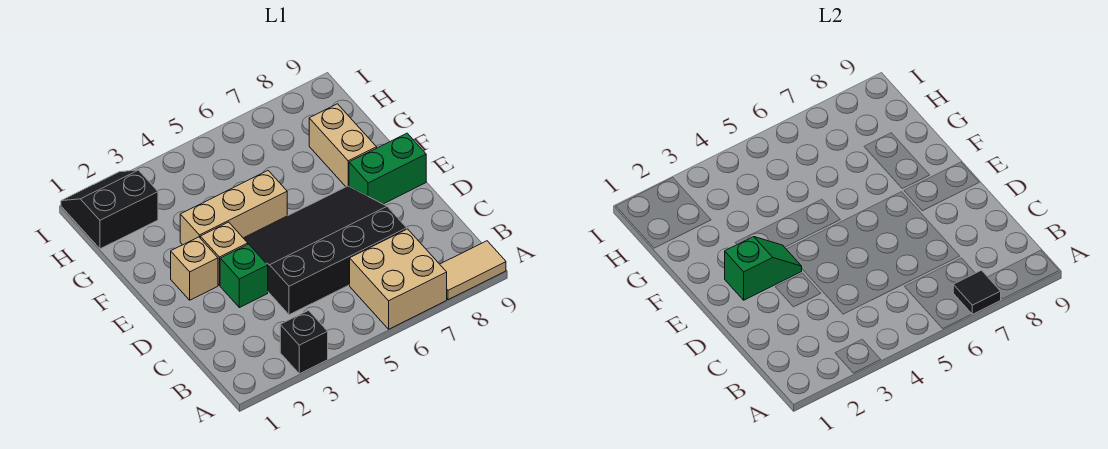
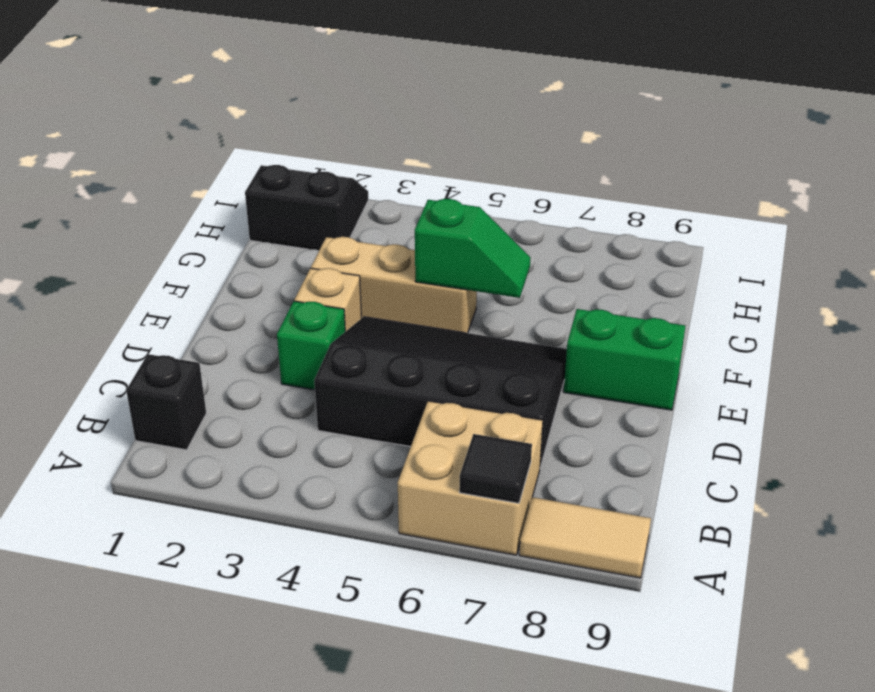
black brick A3 level 1 -> black brick B1 level 1
tan brick E2 level 1 -> none
green slope E2:E3 level 2 top 2 -> green slope F5:F6 level 2 top 5
tan brick F8:G8 level 1 -> none

